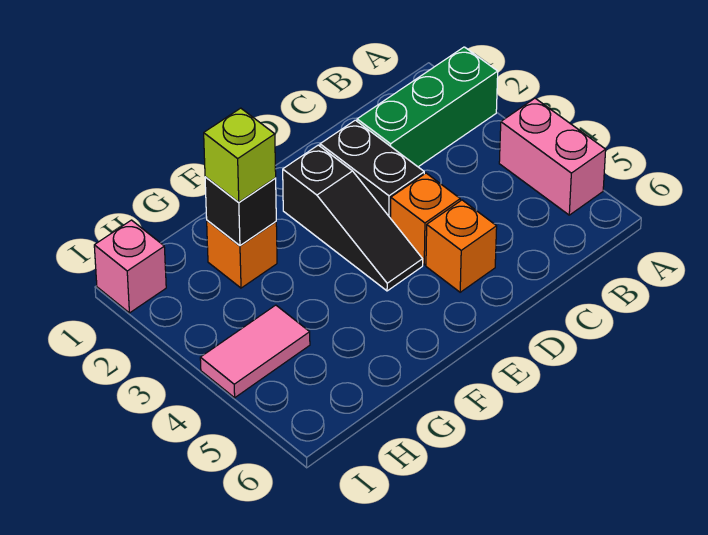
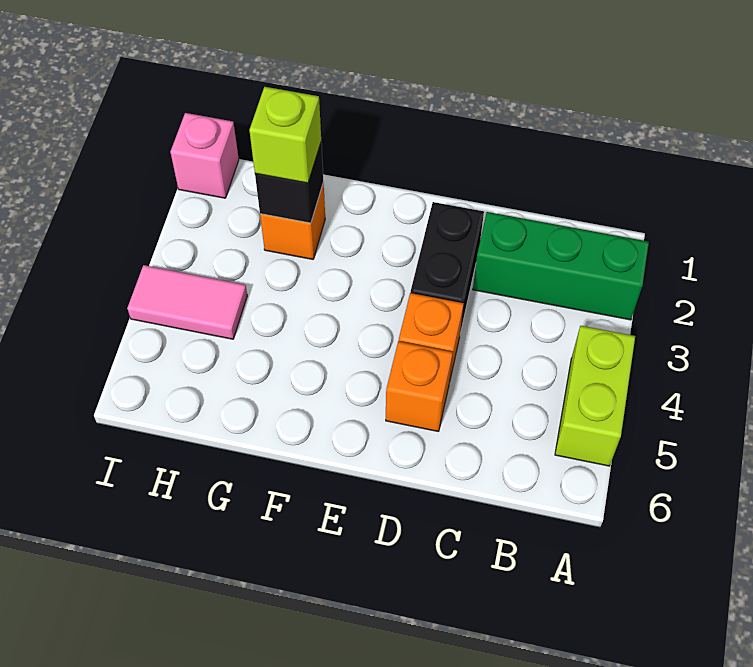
pink brick A4:A5 level 1 -> lime brick A4:A5 level 1
black slope E2:E4 level 1 top 2 -> none

